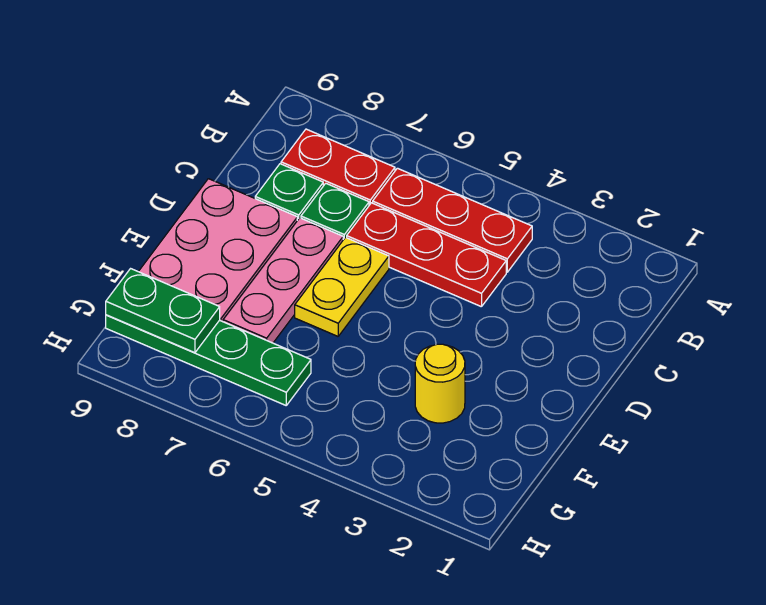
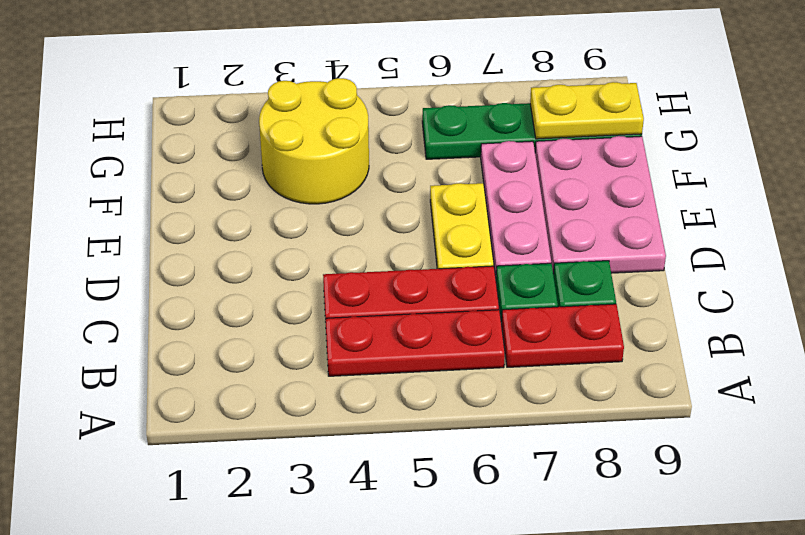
yellow round brick F3 level 1 -> yellow round brick F3:G4 level 1
green plate G8:G9 level 2 -> yellow plate G8:G9 level 2

